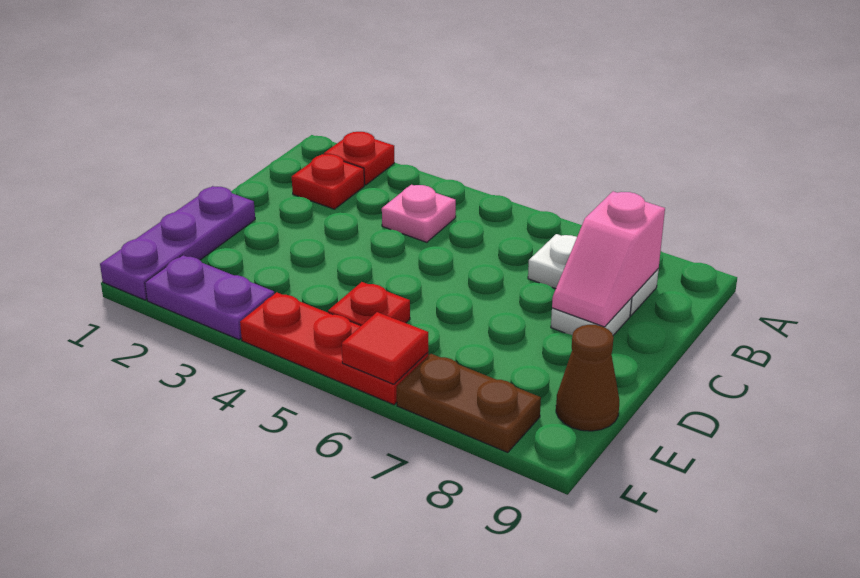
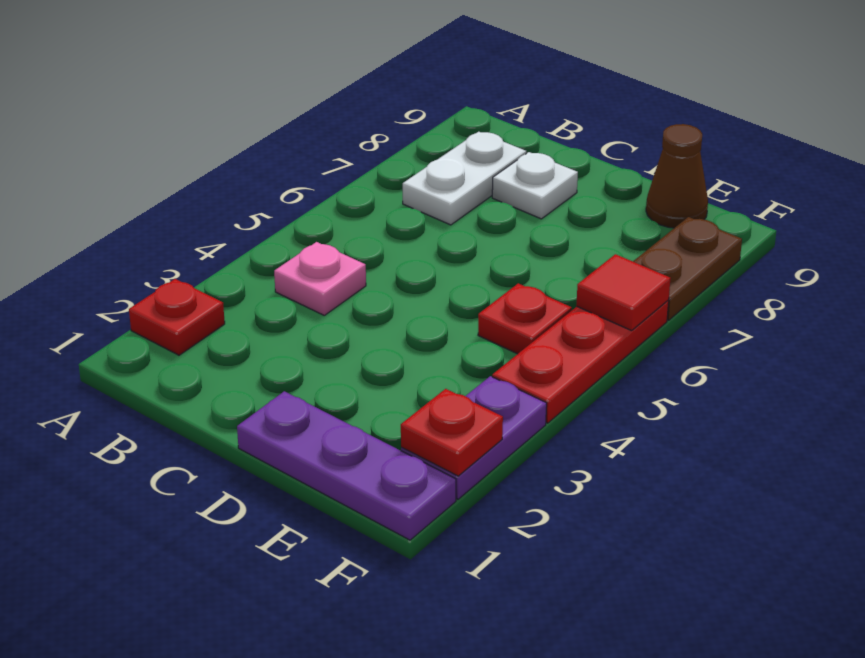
red plate B2 level 1 -> red plate F2 level 2
pink slope B8:C8 level 2 top B -> none

